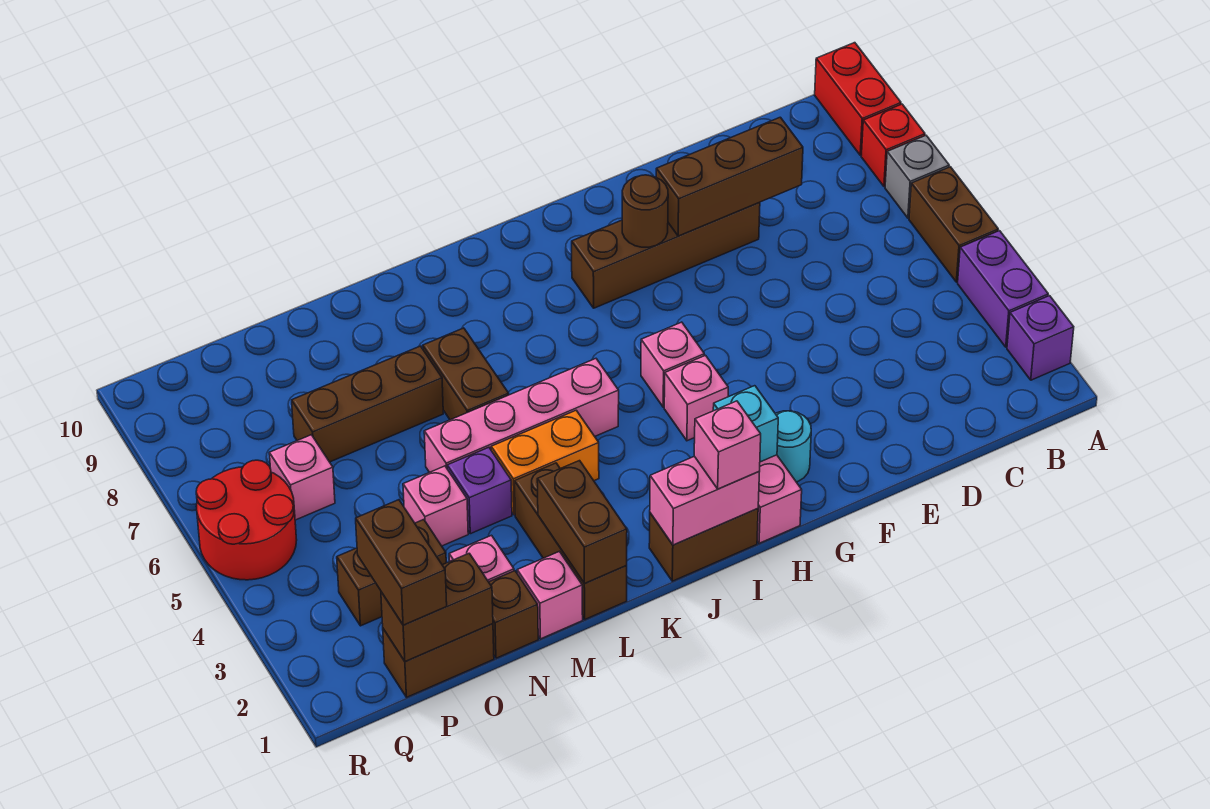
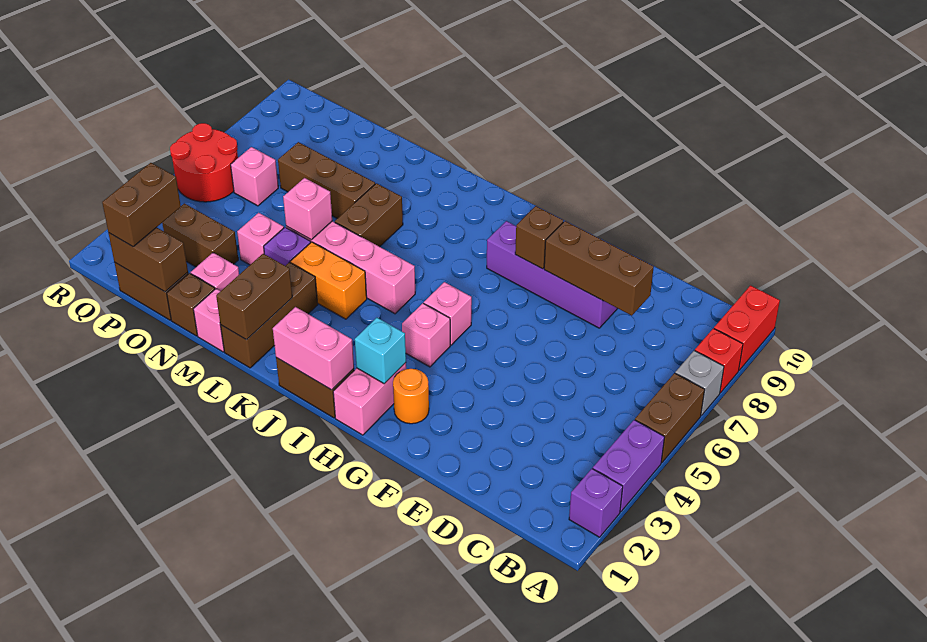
brown brick E8:H8 level 1 -> purple brick E8:H8 level 1
cyan round brick G2 level 1 -> orange round brick G2 level 1
brown round brick G8 level 2 -> brown brick G8 level 2
pink brick I1 level 3 -> pink brick M5 level 2

